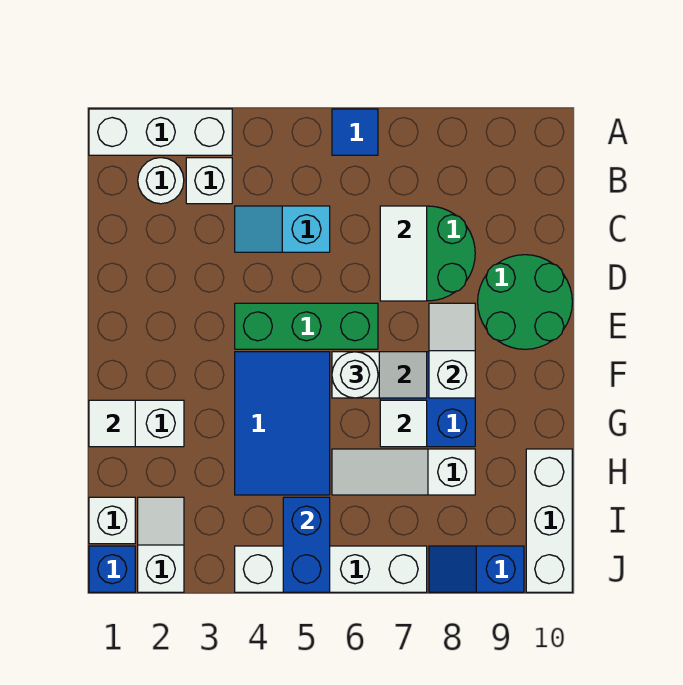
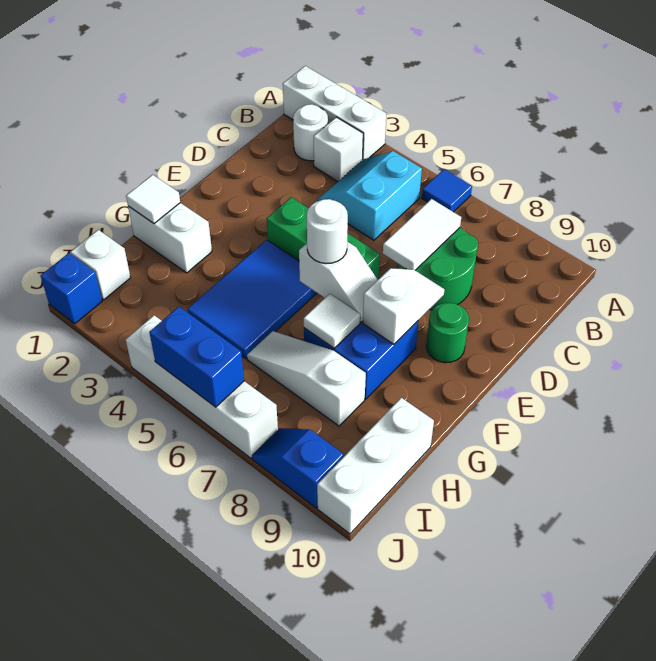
cyan slope C4:C5 level 1 top 5 -> cyan slope B4:C5 level 1 top 5
green round brick D9:E10 level 1 -> green round brick E9 level 1
white slope I2:J2 level 1 top J -> none
blue brick I5:J5 level 2 -> blue brick J5:J6 level 2

